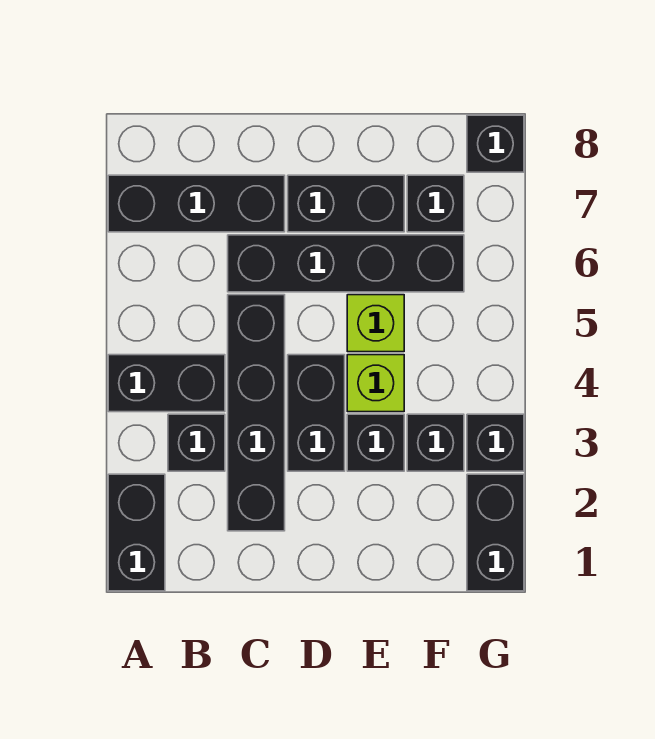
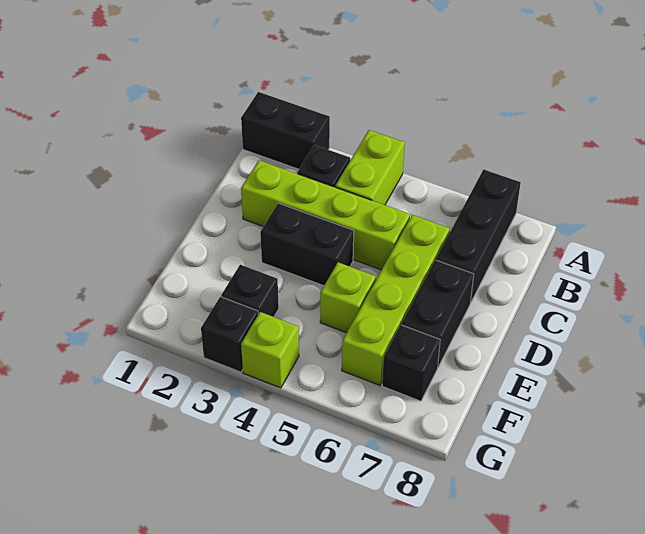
black brick A4:B4 level 1 -> lime brick A4:B4 level 1
black brick C2:C5 level 1 -> lime brick C2:C5 level 1
black brick C6:F6 level 1 -> lime brick C6:F6 level 1
black brick E3 level 1 -> none
lime brick E4 level 1 -> lime brick G4 level 1
black brick G1:G2 level 1 -> none
black brick G8 level 1 -> none

